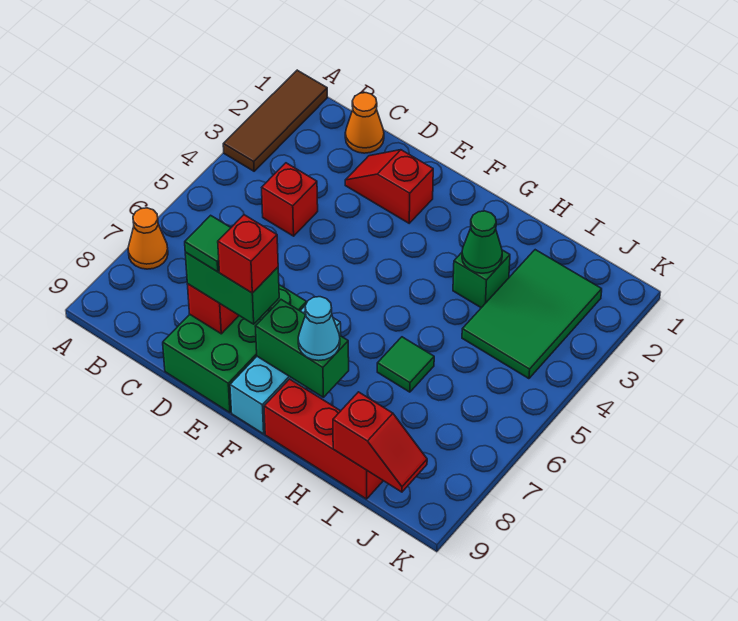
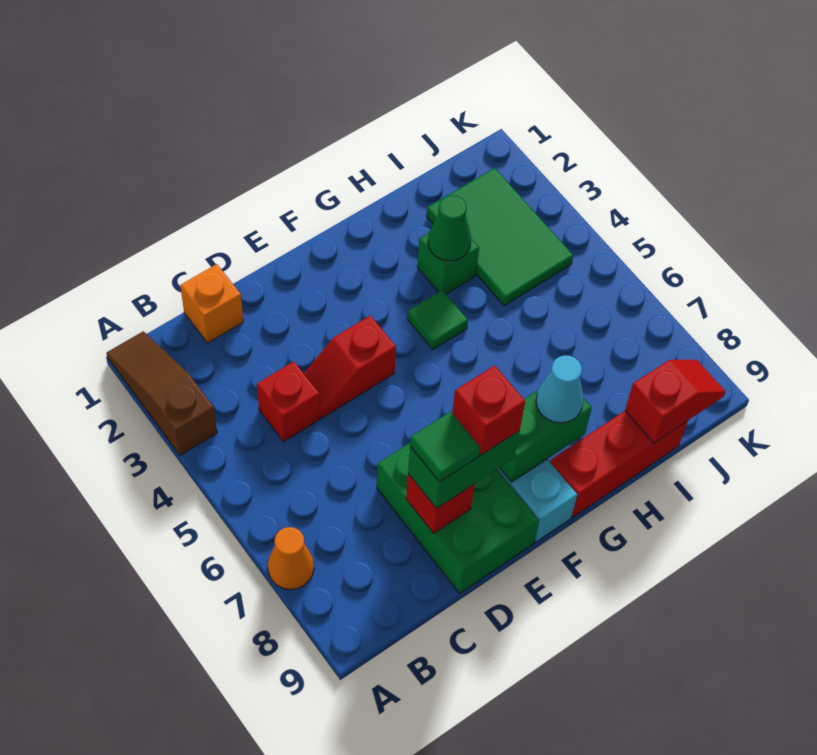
brown tile A1:A3 level 1 -> brown slope A1:A3 level 1 top 3
orange cone C1 level 1 -> orange brick C1 level 1
red slope D2:E2 level 1 top E -> red slope D4:E4 level 1 top E
green tile H6 level 1 -> green tile G4 level 1

